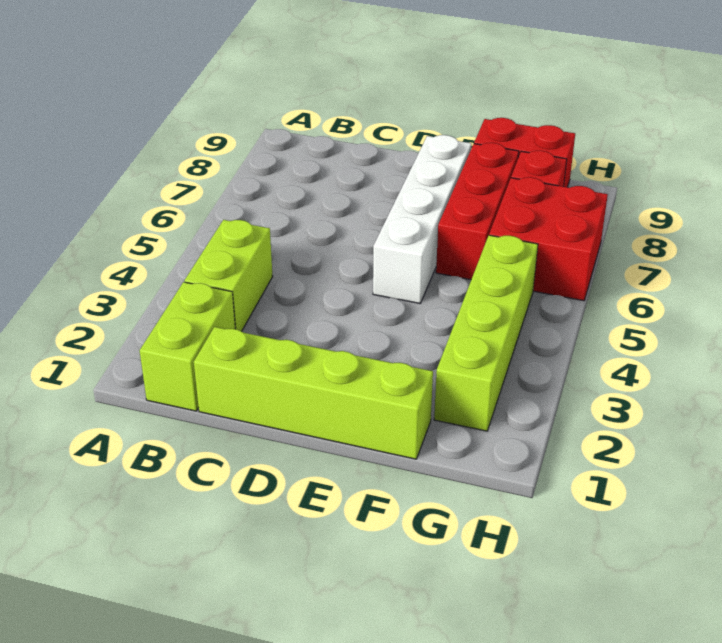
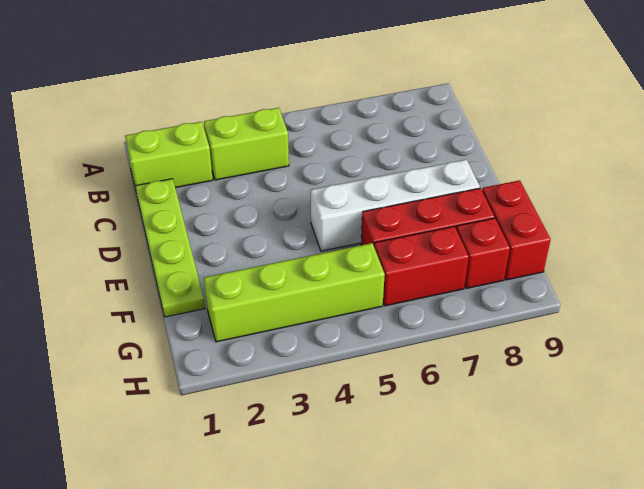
lime brick C1:F1 level 1 -> lime plate C1:F1 level 1
red brick G6:H7 level 1 -> red brick G6:G7 level 1

